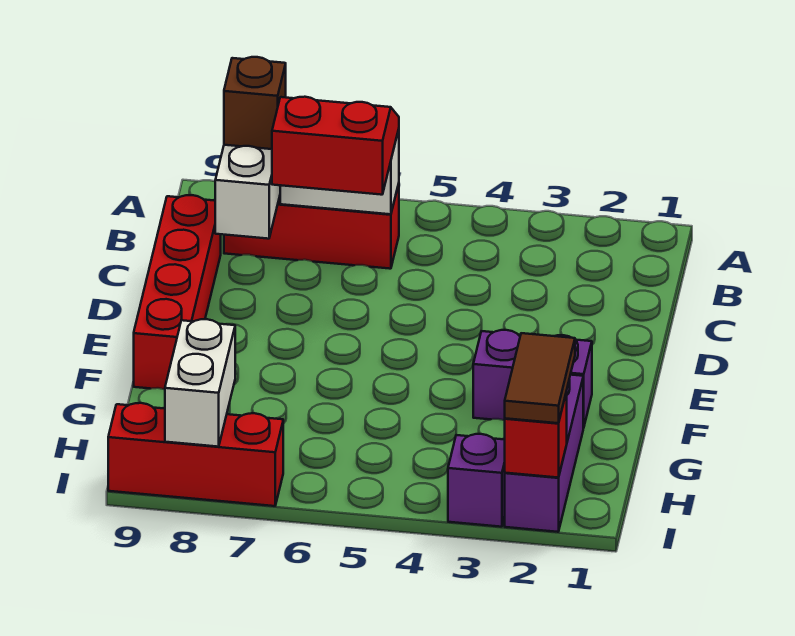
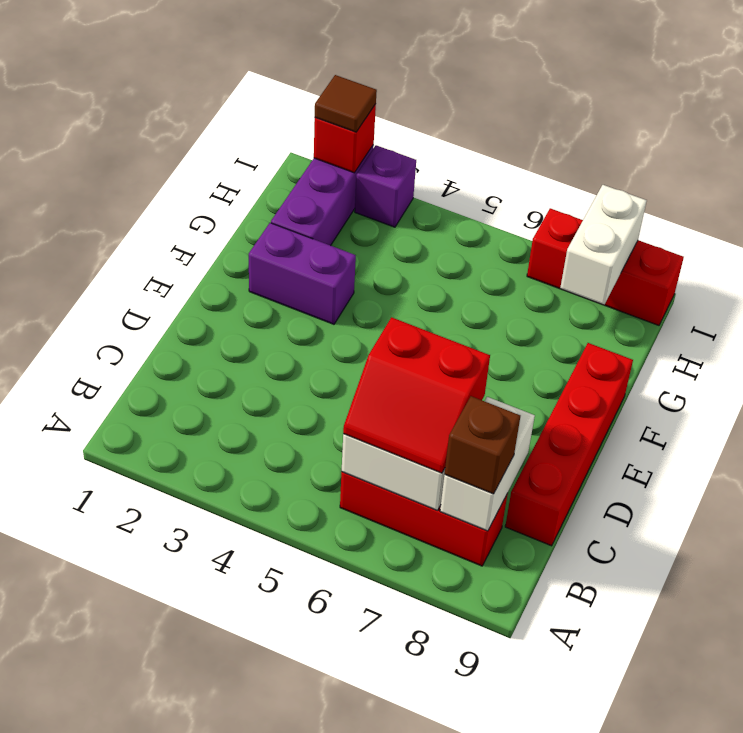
brown tile H2:I2 level 3 -> brown tile I2 level 3

